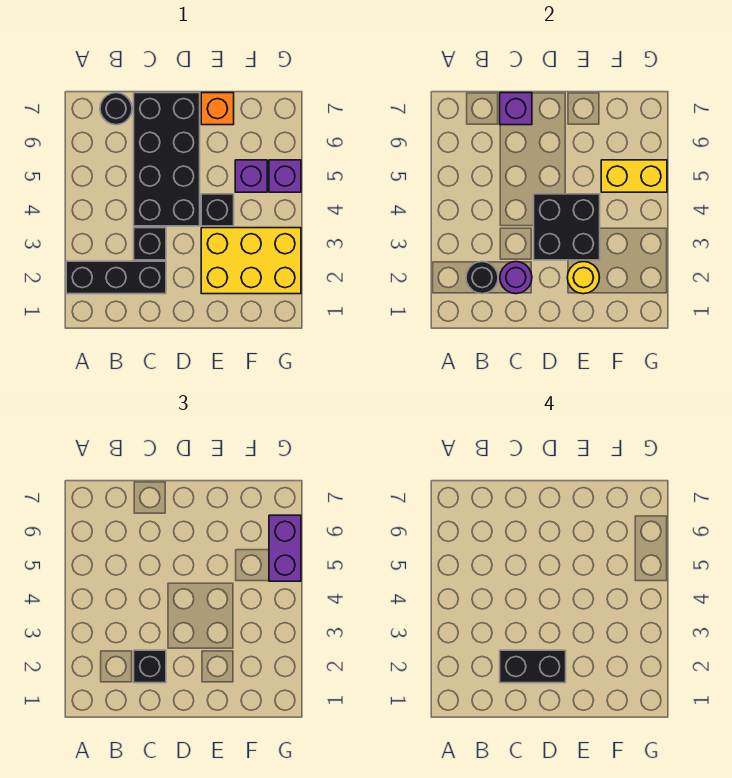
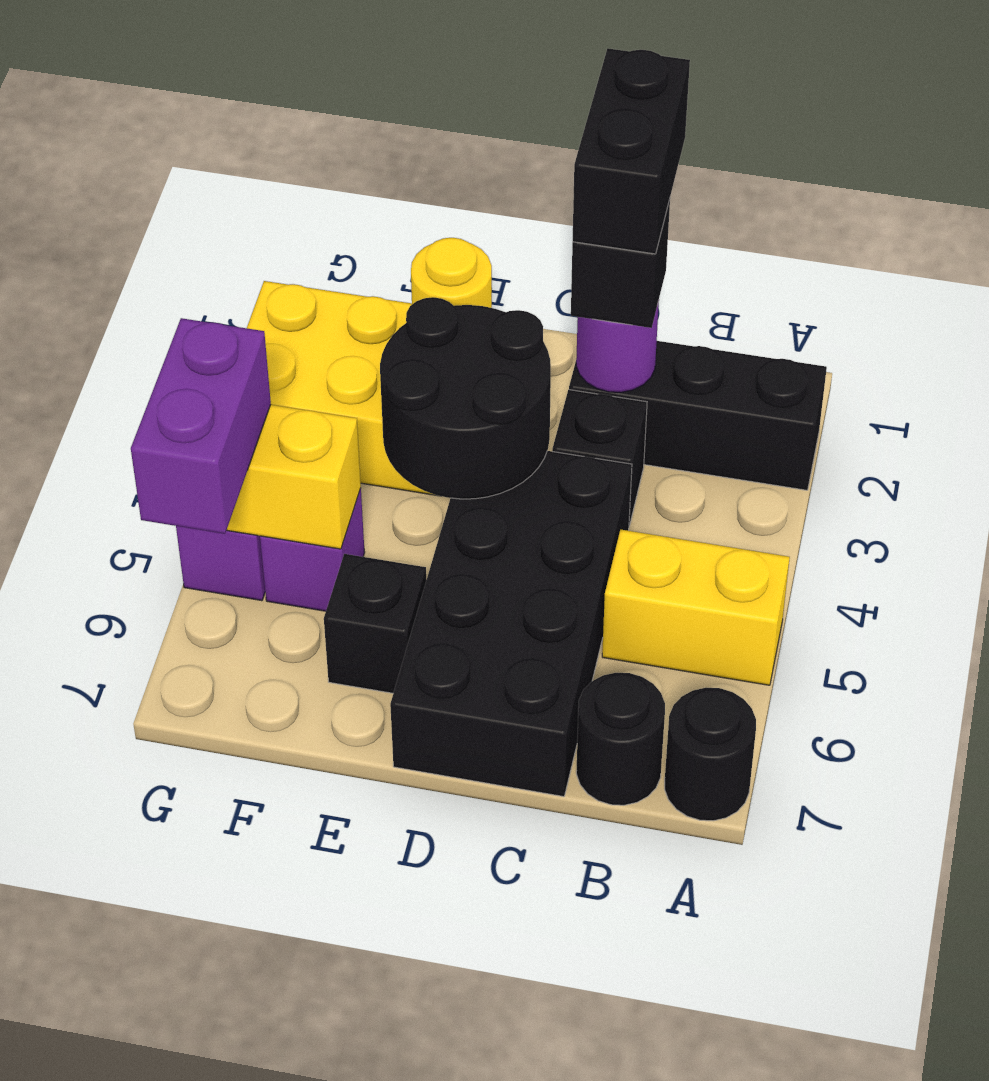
none -> yellow brick A5:B5 level 1
black round brick B2 level 2 -> black round brick A7 level 1
black brick C2:D2 level 4 -> black brick C1:C2 level 4
purple brick C7 level 2 -> none
black brick D3:E4 level 2 -> black round brick D3:E4 level 2
black brick E4 level 1 -> black brick E6 level 1
orange brick E7 level 1 -> none

